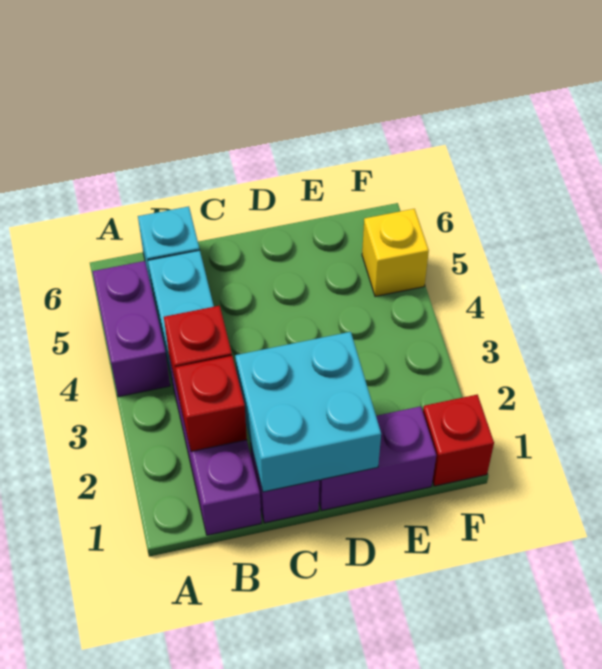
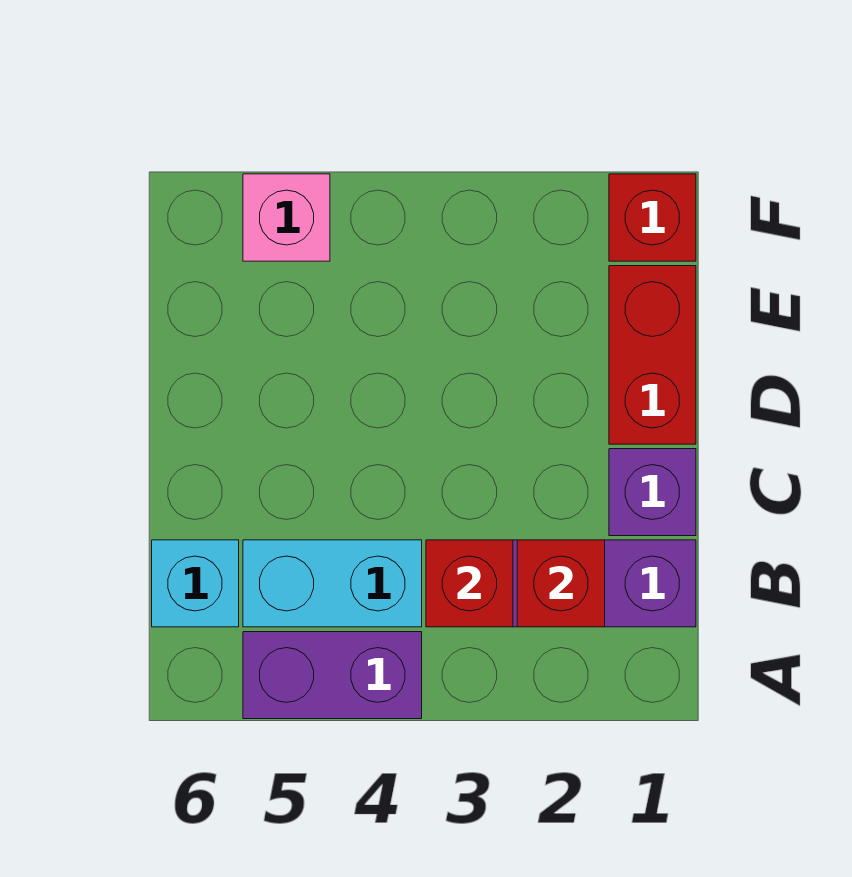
cyan brick C1:D2 level 2 -> none
purple brick D1:E1 level 1 -> red brick D1:E1 level 1
yellow brick F5 level 1 -> pink brick F5 level 1

